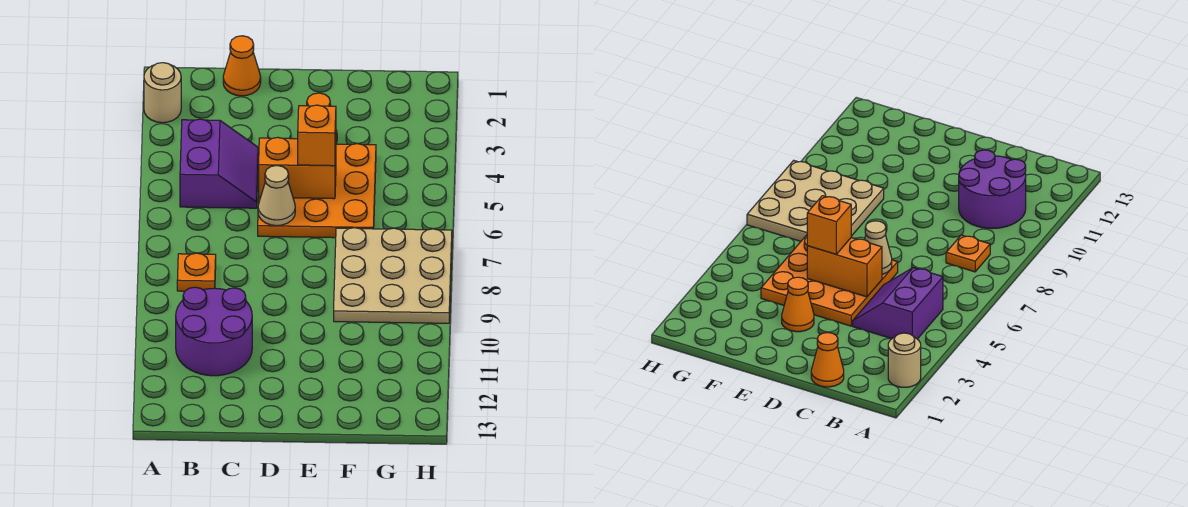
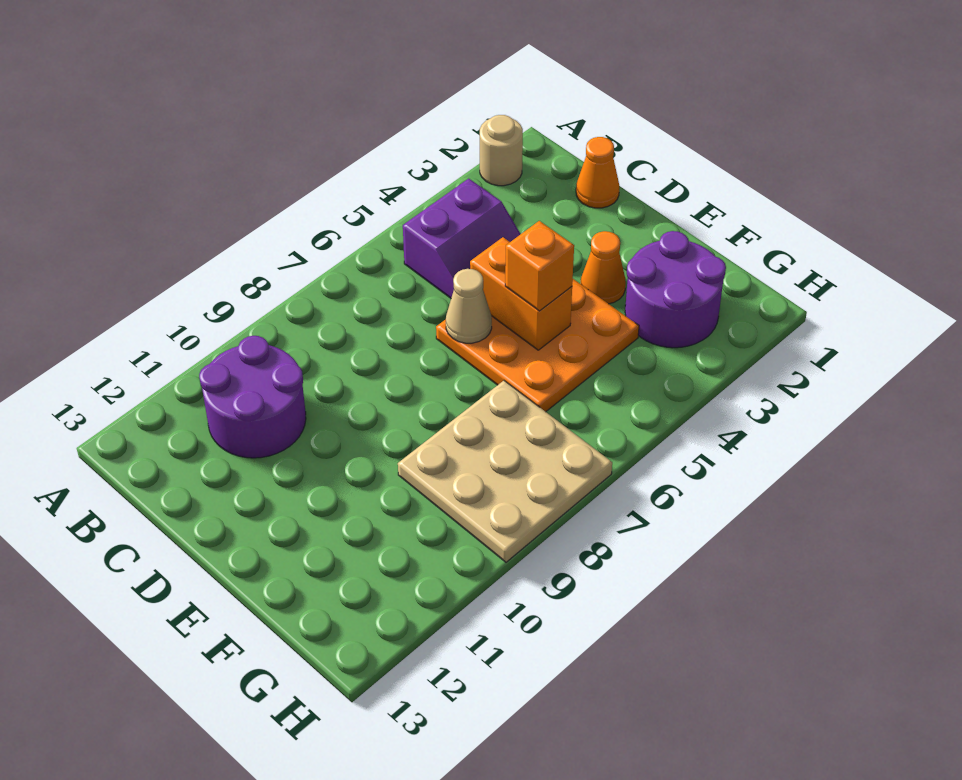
orange plate B8 level 1 -> none
none -> purple round brick F2:G3 level 1

